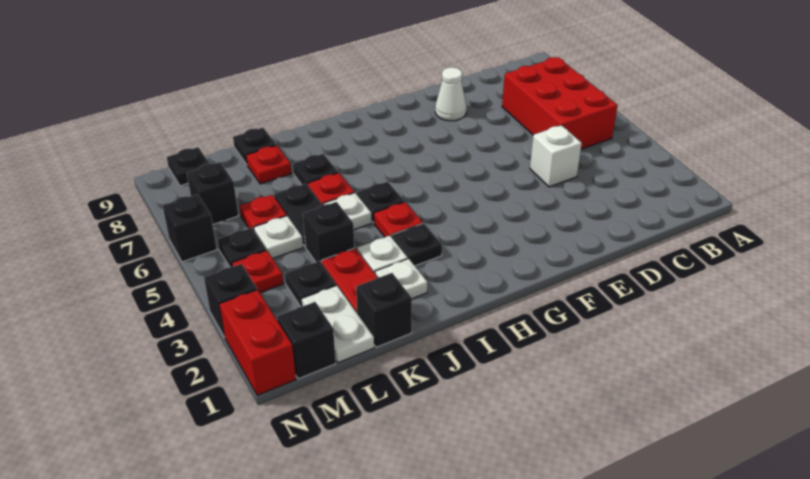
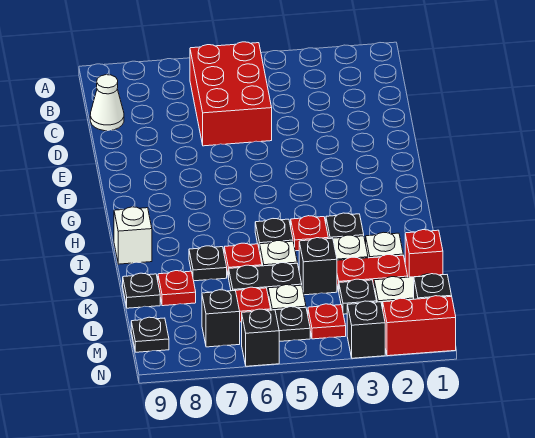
red brick B5:C7 level 1 -> red brick B5:D6 level 1
white brick D4 level 1 -> white brick I9 level 1
white cone E8 level 1 -> white cone C9 level 1
black brick K1 level 1 -> red brick K1 level 1

